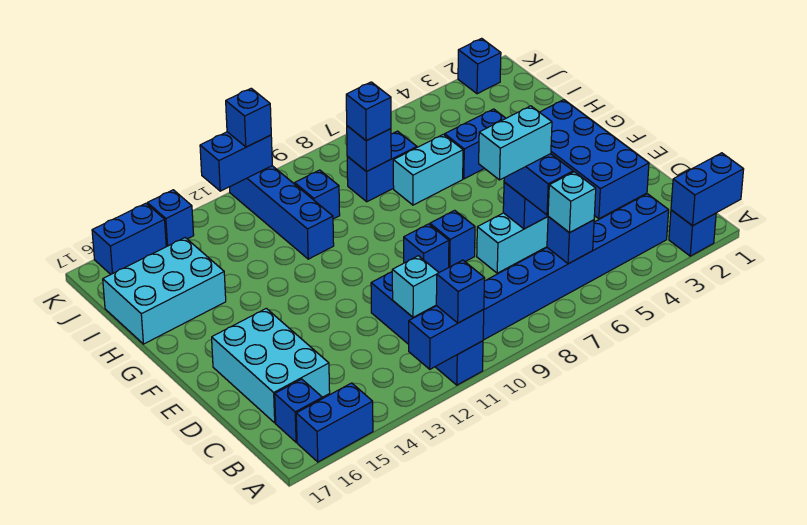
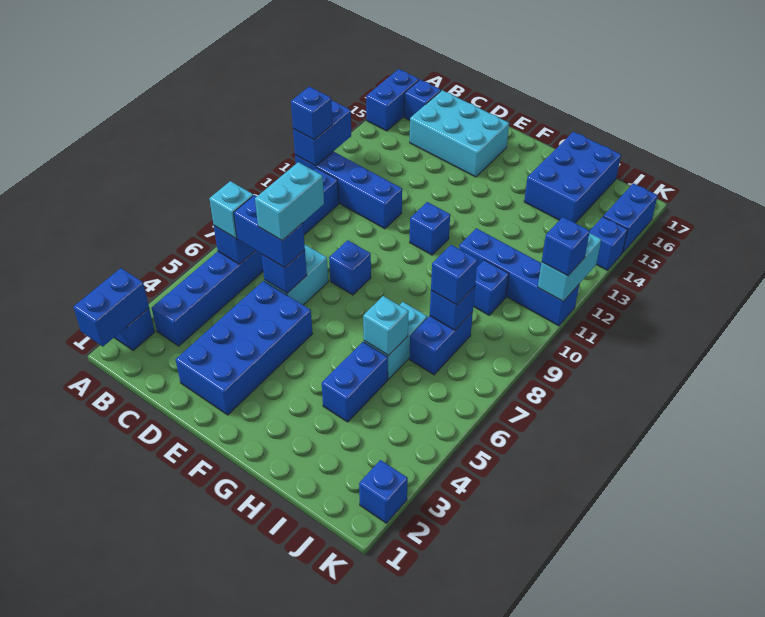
cyan brick C11 level 2 -> cyan brick H6 level 2
blue brick D2:G3 level 1 -> blue brick D2:E5 level 1
blue brick E9 level 1 -> blue brick F11 level 1
cyan brick H15:I17 level 1 -> blue brick H15:I17 level 1
blue brick K11:K12 level 2 -> cyan brick K11:K12 level 2

